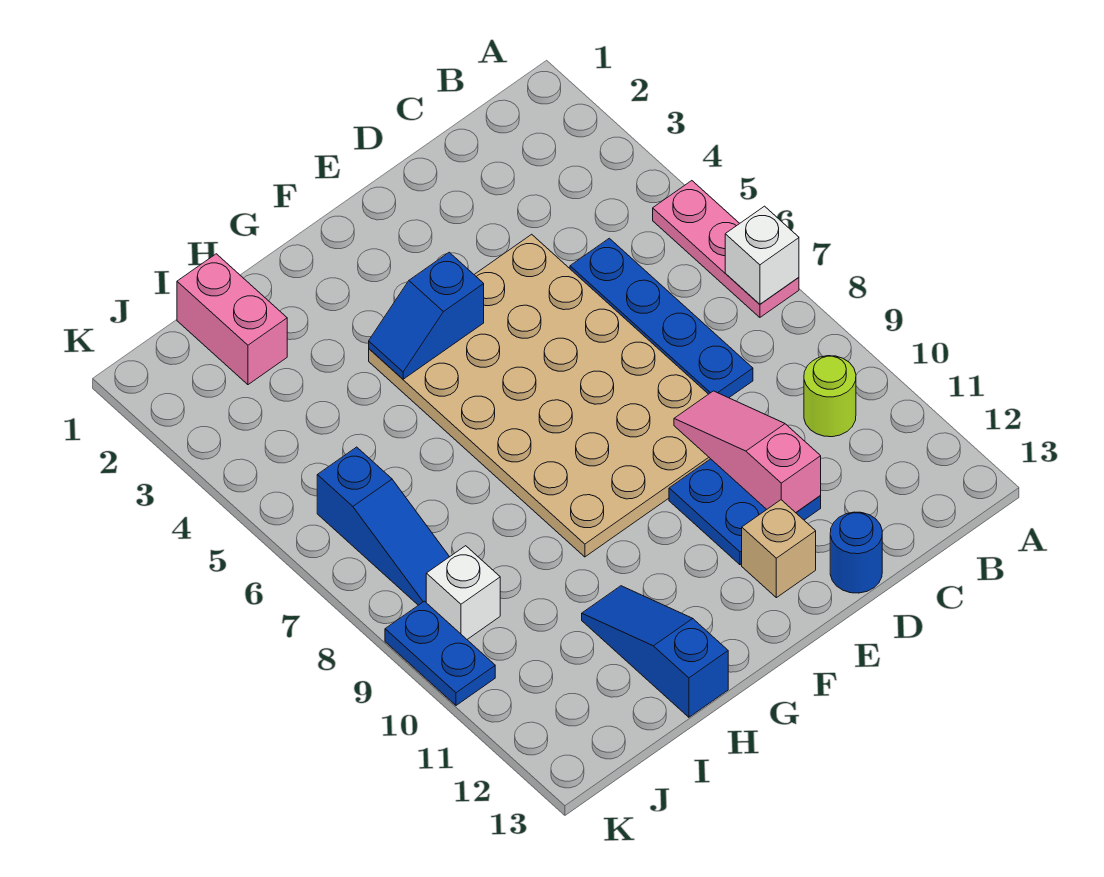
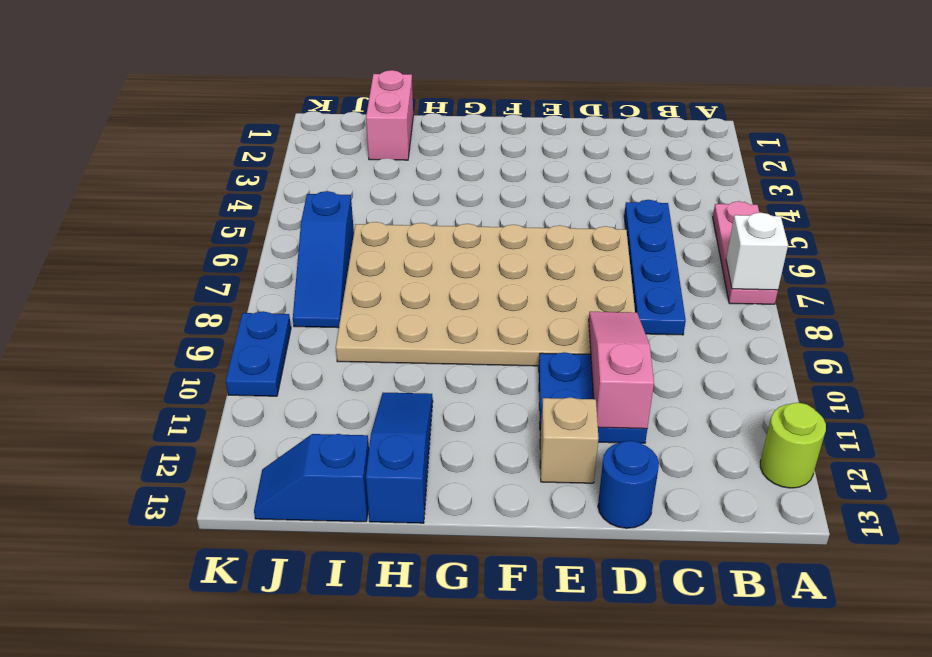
lime round brick B10 level 1 -> lime round brick A12 level 1
tan plate D4:G9 level 1 -> tan plate D6:I9 level 1
blue slope F4:G4 level 2 top F -> blue slope I13:J13 level 1 top I
white brick J9 level 1 -> none

